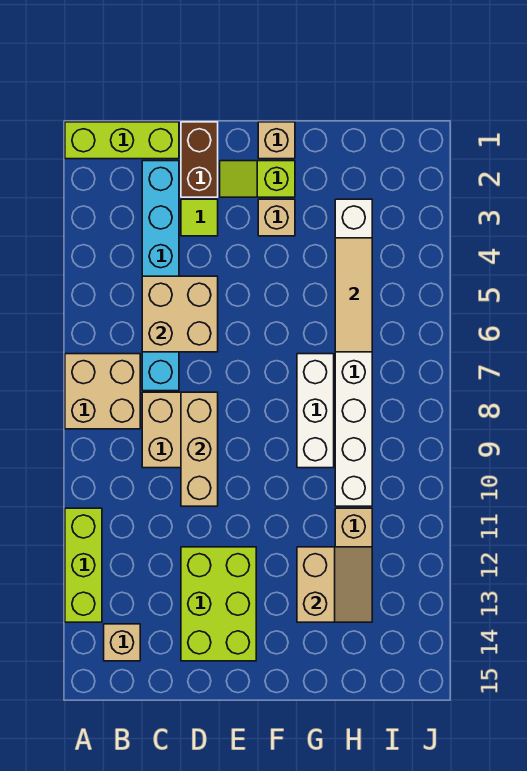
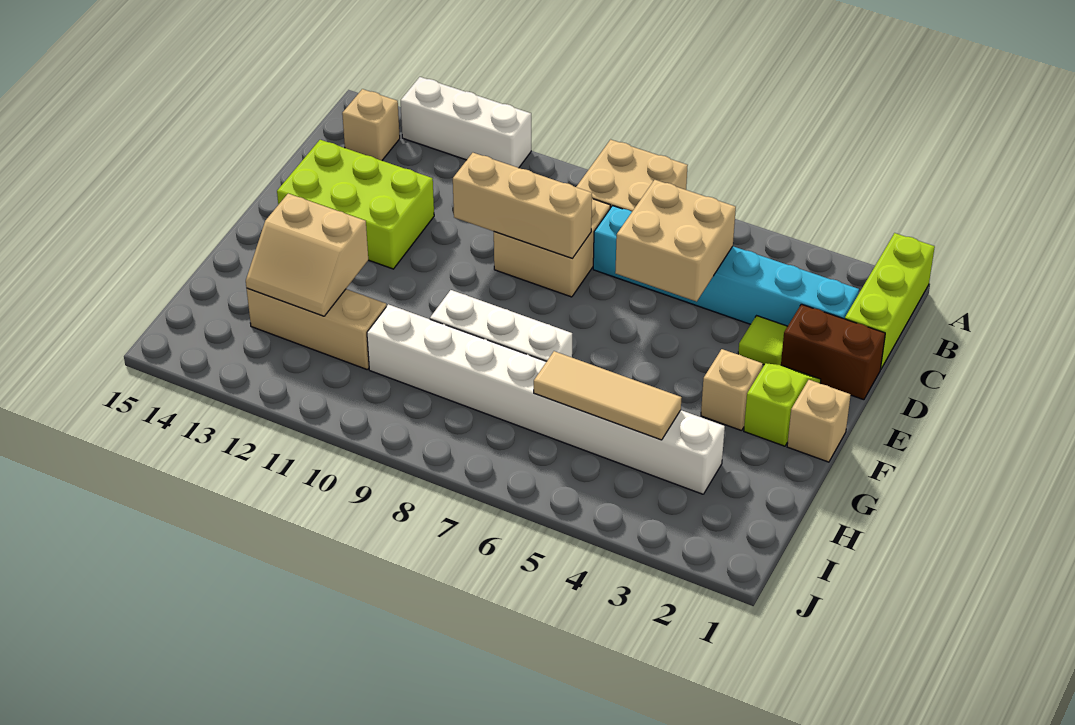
lime brick A11:A13 level 1 -> white brick A11:A13 level 1

